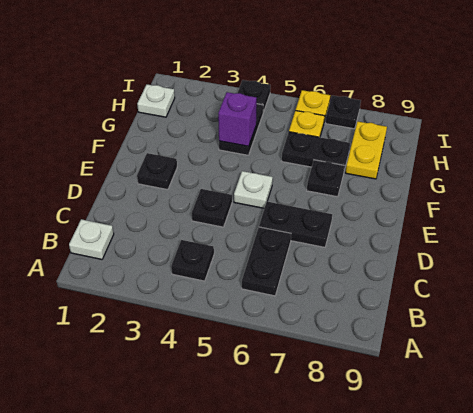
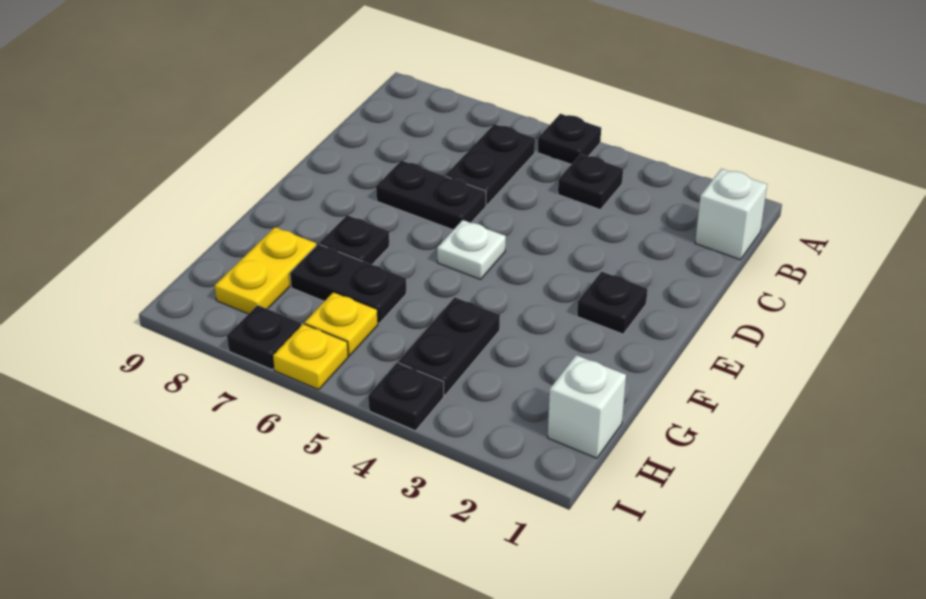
white plate B1 level 1 -> white brick B1 level 1
black plate D4 level 1 -> black plate A5 level 1
purple brick G4 level 2 -> none
white plate H1 level 1 -> white brick H1 level 1

